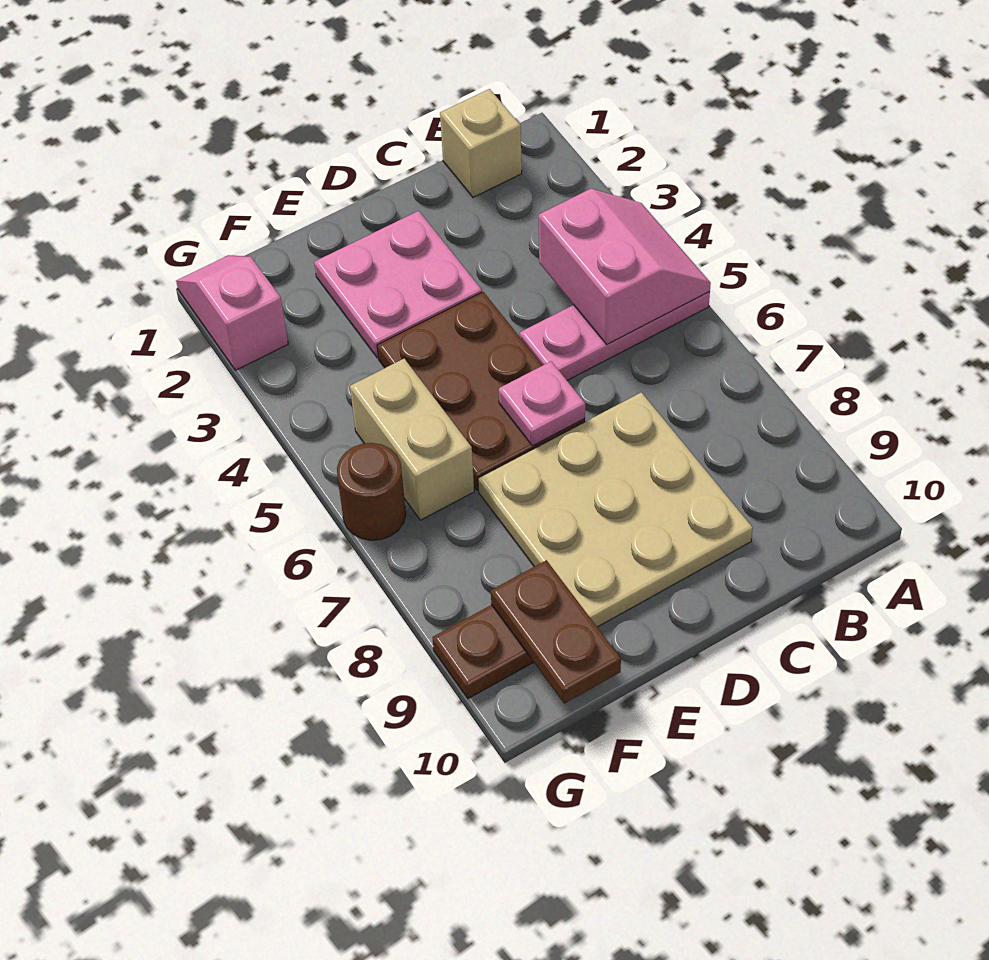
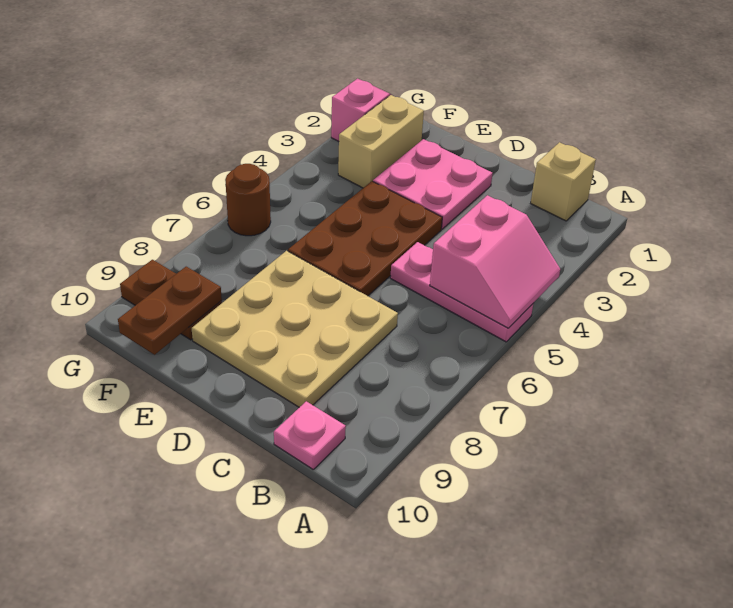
pink plate D6 level 2 -> pink plate B10 level 1
tan brick F5:F6 level 1 -> tan brick F2:F3 level 1

